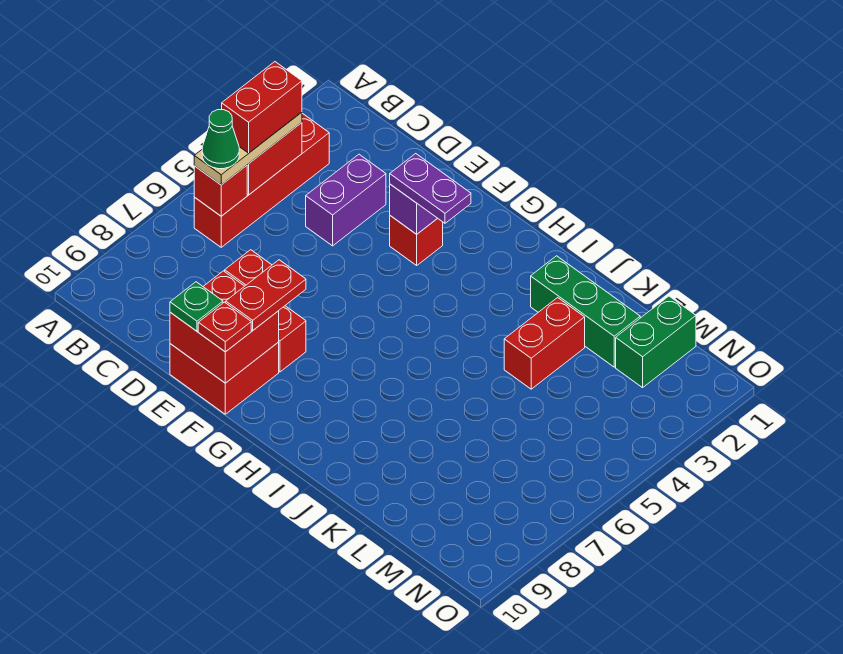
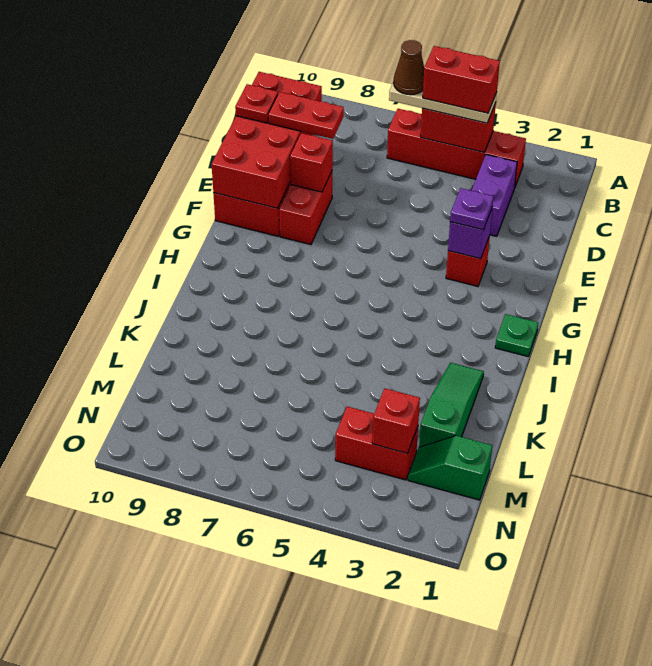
red brick B6 level 2 -> red brick M3 level 2
green cone B6 level 4 -> brown cone B6 level 4
purple brick D3:D4 level 1 -> purple brick C3:D3 level 1
red brick E9:F10 level 2 -> red brick C9:F10 level 2
green plate E10 level 3 -> green plate H1 level 1
purple plate F3:G3 level 3 -> purple plate F3 level 3
red plate F8:F9 level 3 -> red plate D8:D9 level 3
red plate F10 level 3 -> red plate D10 level 3
green brick J2:L2 level 1 -> green slope J2:L2 level 1 top L
red brick K3:K4 level 1 -> red brick M3:M4 level 1
green brick M1:M2 level 1 -> green slope M1:M2 level 1 top 1

